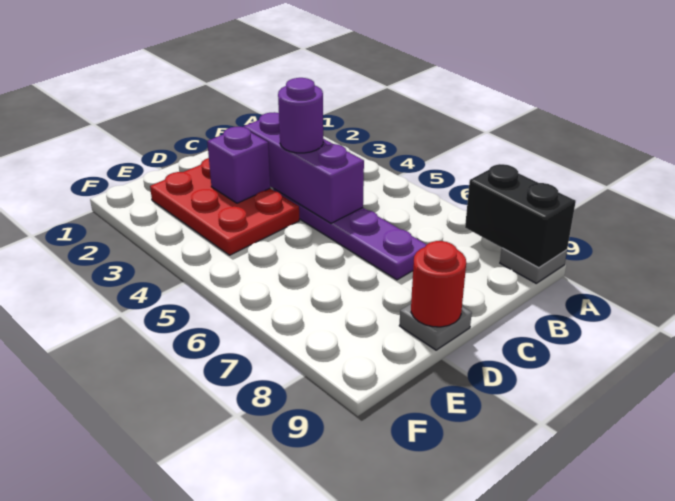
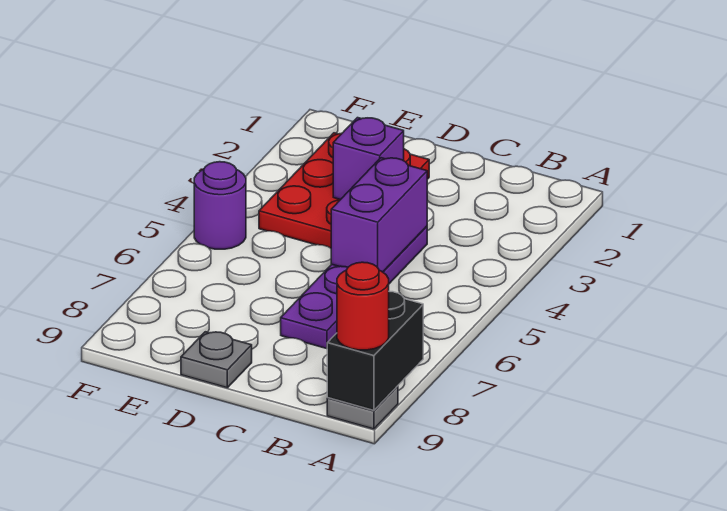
purple brick C3:C5 level 2 -> purple brick C4:C5 level 2
purple round brick C4 level 3 -> purple round brick F5 level 1
red round brick D9 level 2 -> red round brick A9 level 3

